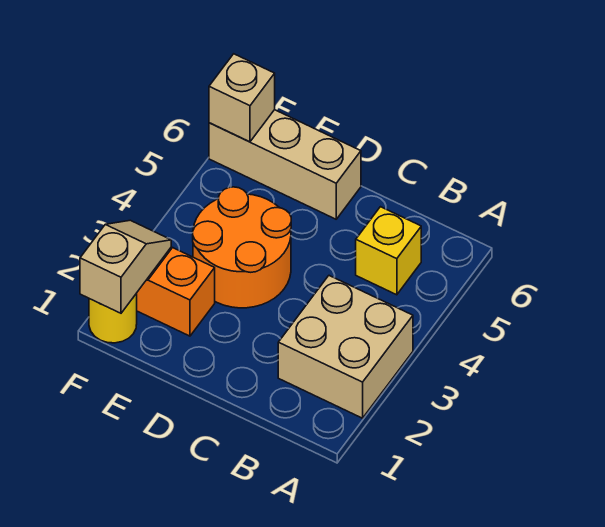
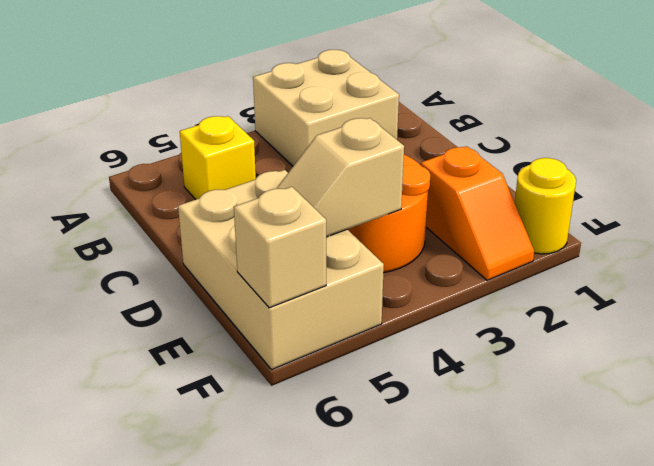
tan brick D6:F6 level 1 -> tan brick D5:F6 level 1
tan slope F1:F2 level 2 top 1 -> tan slope E4:E5 level 2 top 4

